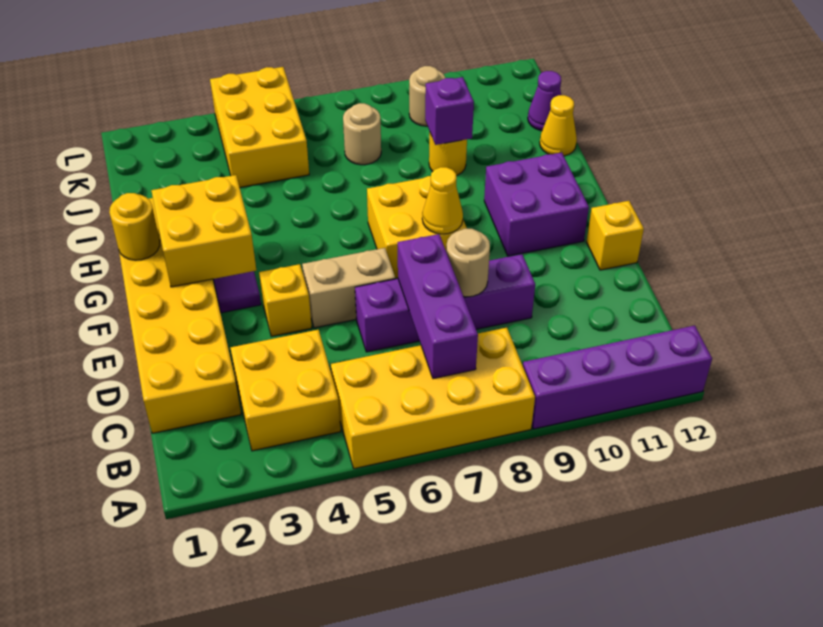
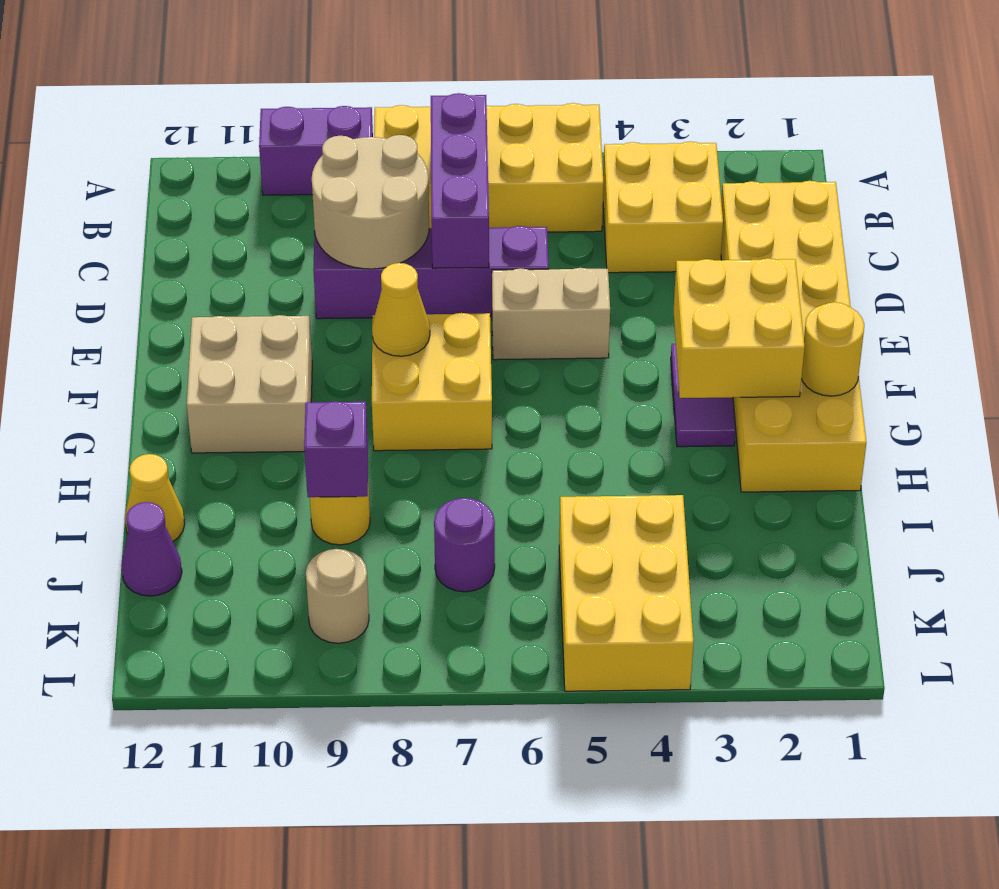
purple brick A9:A12 level 1 -> purple brick A9:A10 level 1
tan round brick D8 level 2 -> tan round brick C8:D9 level 2
yellow brick E4 level 1 -> none
yellow brick E12 level 1 -> none
purple brick F10:G11 level 1 -> tan brick F10:G11 level 1
tan round brick J7 level 1 -> purple round brick J7 level 1

